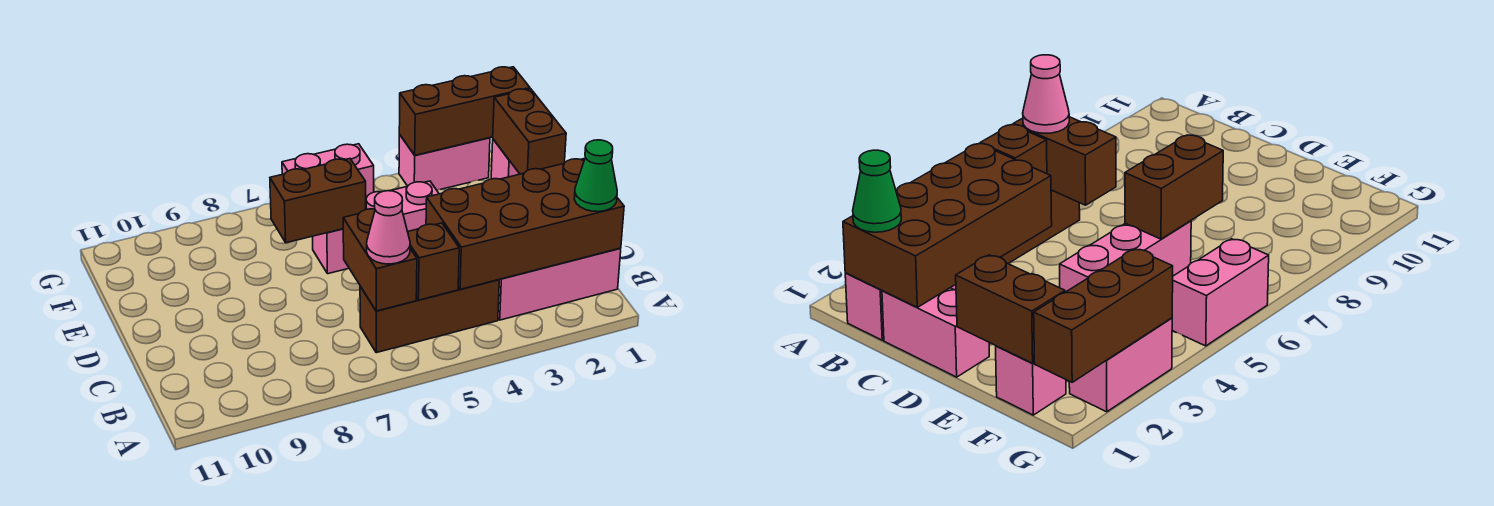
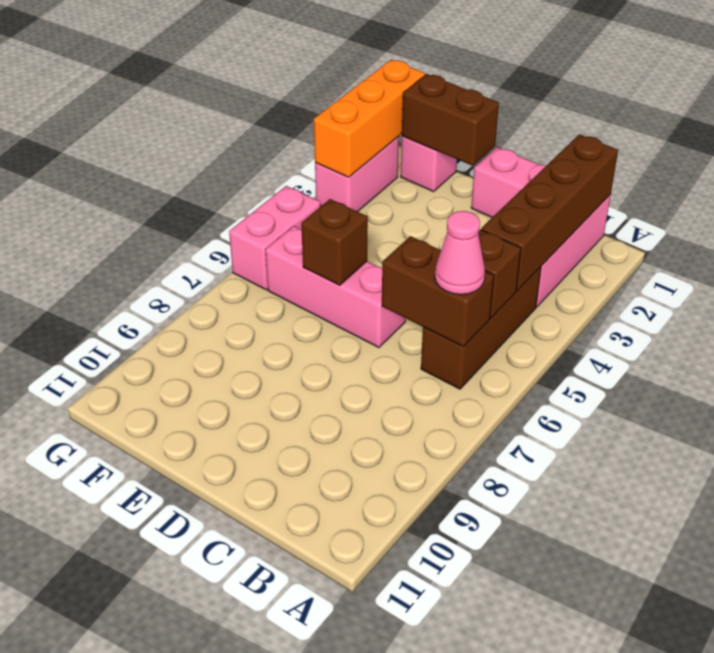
brown brick B1:C4 level 2 -> brown brick B1:B4 level 2
green cone B1 level 3 -> none
pink brick E4:E6 level 1 -> pink brick D6:F6 level 1
brown brick E6:E7 level 2 -> brown brick E6 level 2
brown brick G1:G3 level 2 -> orange brick G1:G3 level 2

